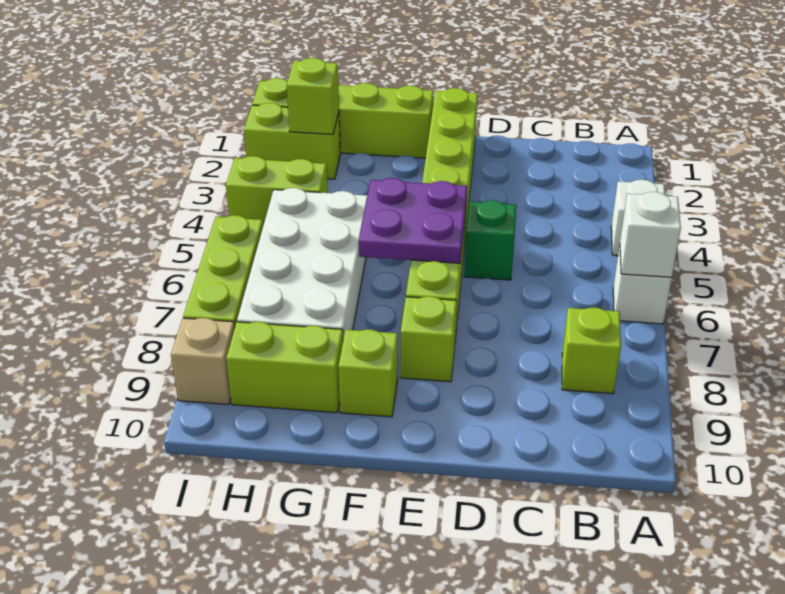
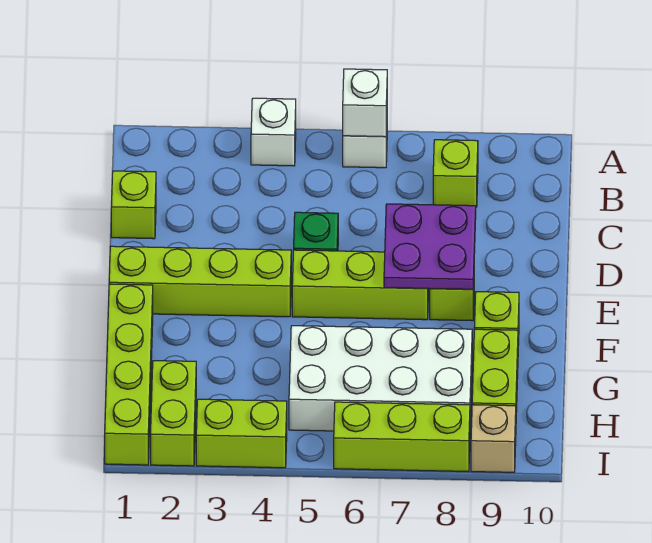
purple plate E5:F6 level 2 -> purple plate D7:E8 level 2
lime brick H2 level 2 -> lime brick C1 level 1
lime brick H4:I4 level 1 -> lime brick I3:I4 level 1

